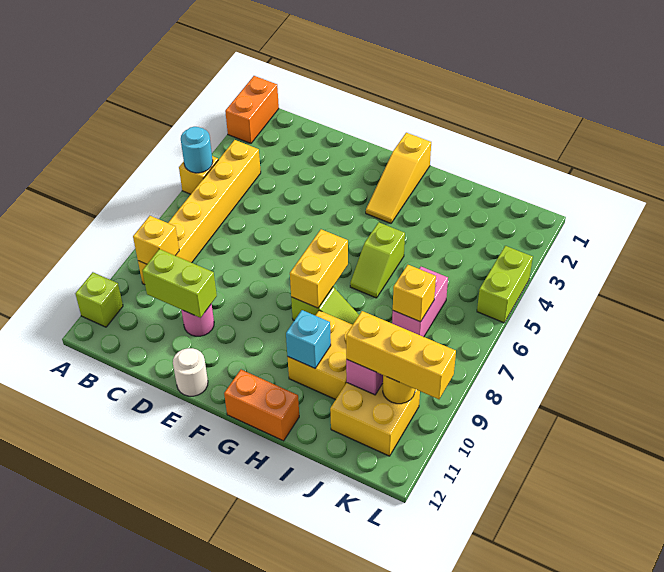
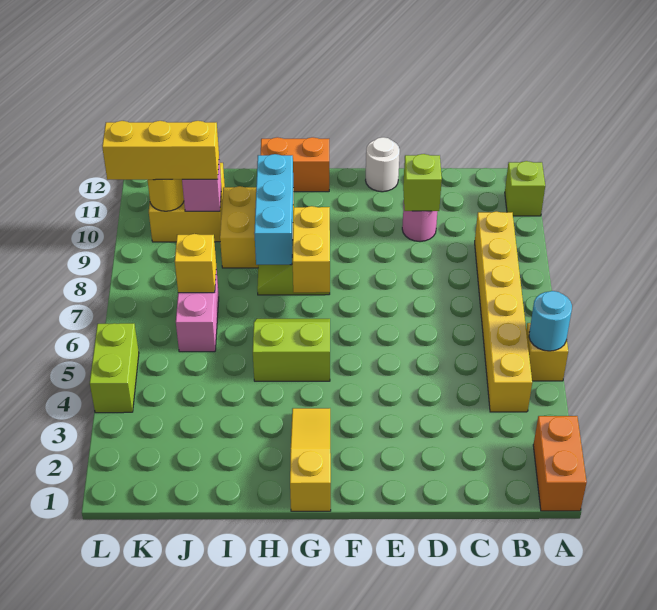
yellow brick B9 level 2 -> none
lime brick C10:D10 level 2 -> lime brick D10 level 2
lime slope H5:H6 level 1 top 5 -> lime slope G5:H6 level 1 top 5
cyan brick H10 level 2 -> cyan brick H8:H10 level 2

